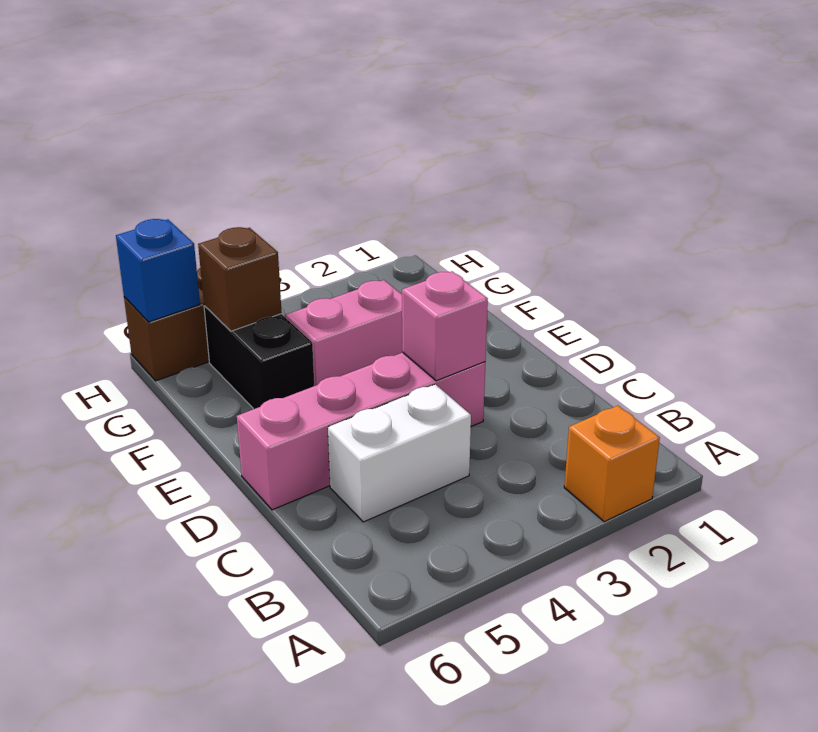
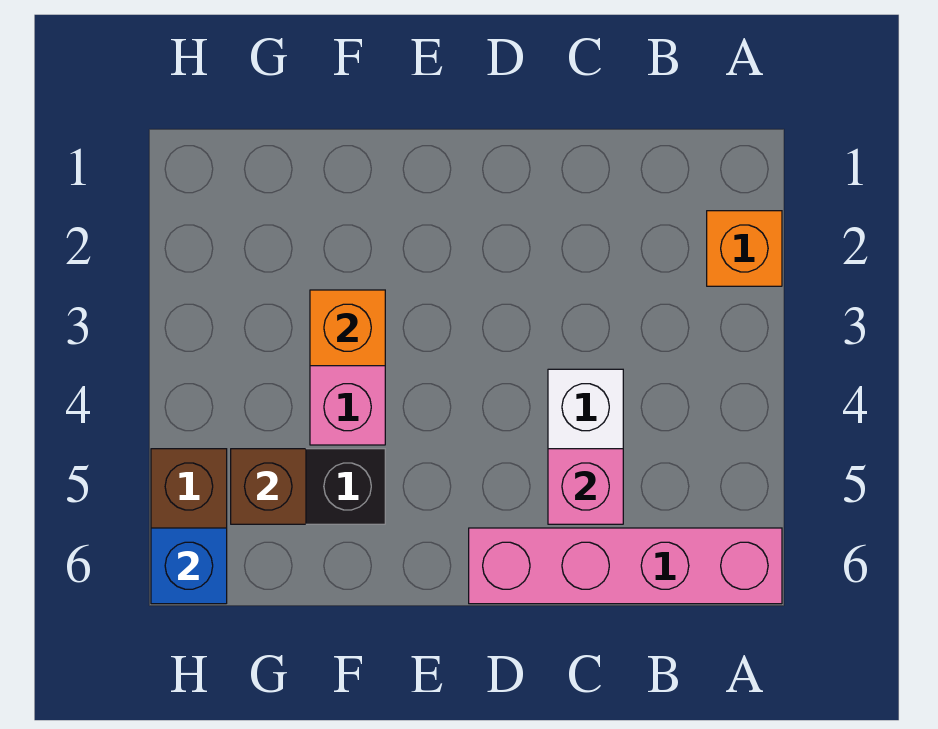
pink brick D3:D6 level 1 -> pink brick A6:D6 level 1
pink brick D3 level 2 -> pink brick C5 level 2
none -> orange brick F3 level 2

